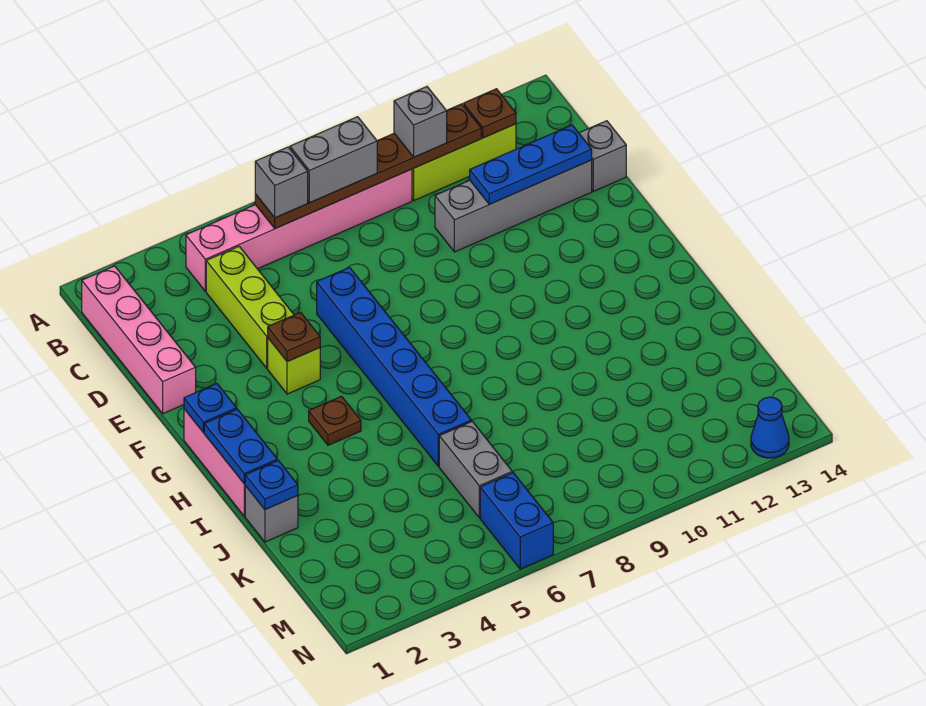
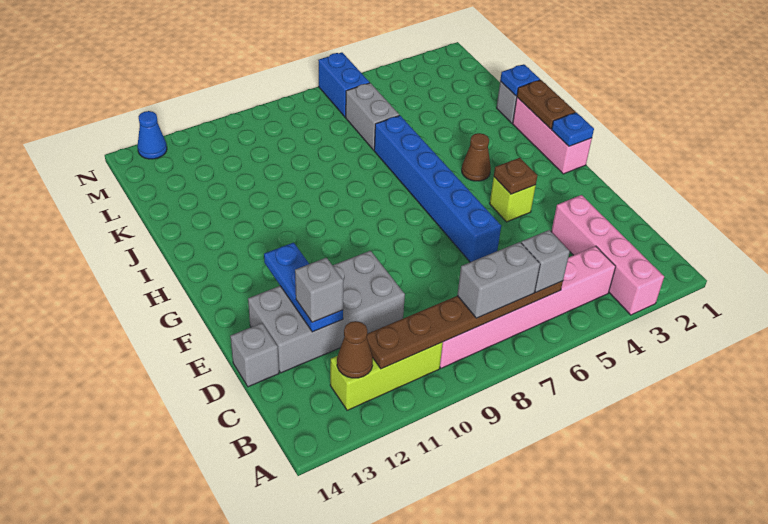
pink brick B1:E1 level 1 -> pink brick A3:D3 level 1
grey brick B10 level 3 -> grey brick D12 level 3
brown plate B12 level 2 -> brown cone B12 level 2
lime brick C4:E4 level 1 -> none
grey brick D10:D13 level 1 -> grey brick D10:E13 level 1
blue plate D11:D13 level 2 -> blue plate D12:F12 level 2
blue plate H1:I1 level 2 -> brown plate H1:I1 level 2
brown plate H4 level 1 -> brown cone H4 level 1

